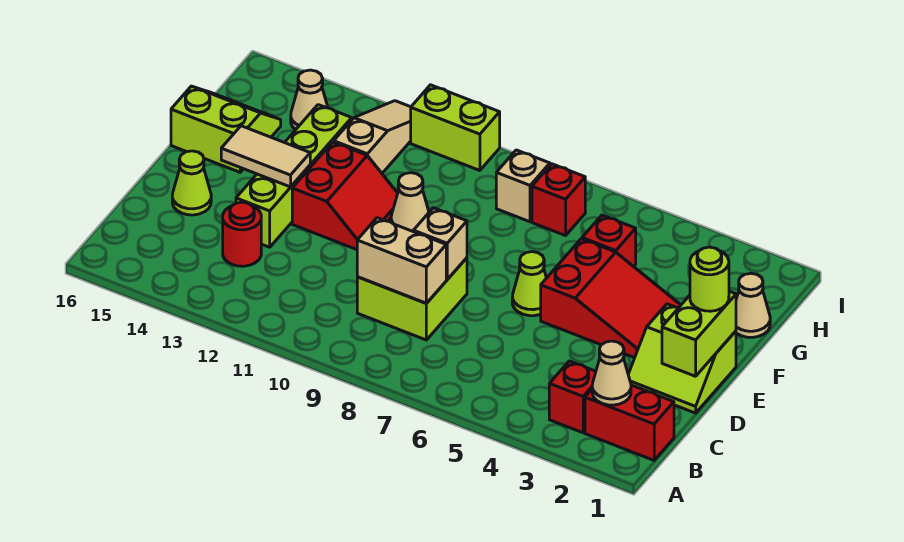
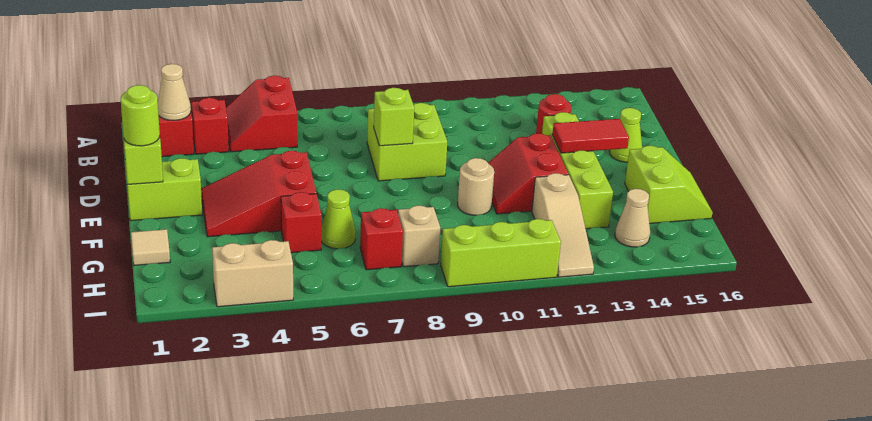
none -> red slope A4:B5 level 1 top 5
tan brick C8:C9 level 2 -> tan brick I3:I4 level 1
tan brick D8 level 2 -> lime brick D8 level 2
lime cone E6 level 1 -> lime cone G6 level 1
tan tile E13:E14 level 2 -> red tile E13:E14 level 2
tan cone F10 level 1 -> tan round brick F10 level 1
lime slope F15:G16 level 1 top F -> lime slope F15:G16 level 1 top 15
tan cone G1 level 1 -> tan tile G1 level 1
lime brick I10:I11 level 1 -> lime brick I9:I11 level 1

